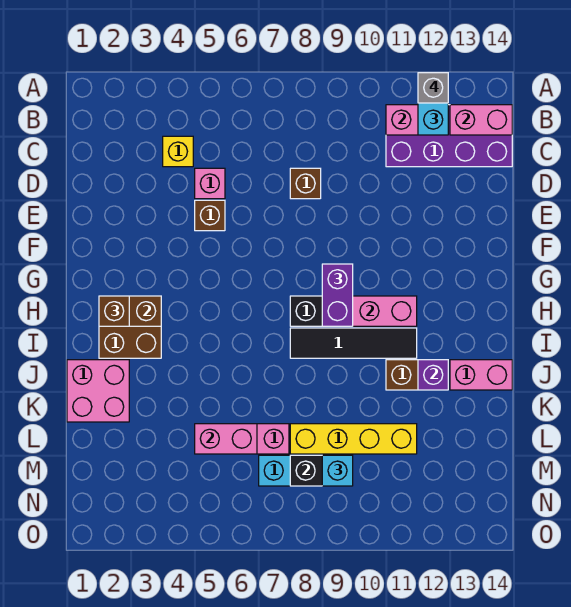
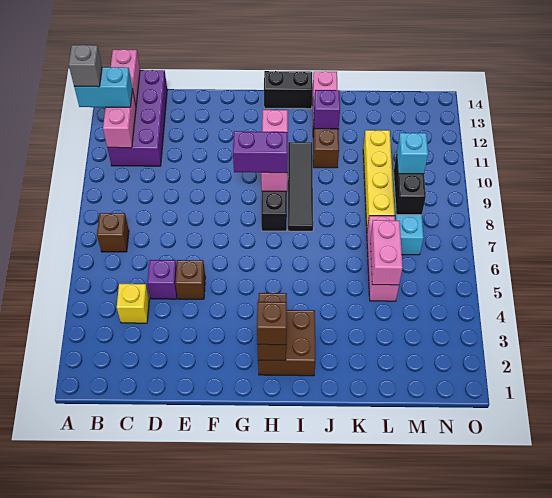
pink brick D5 level 1 -> purple brick D5 level 1
brown brick D8 level 1 -> brown brick B7 level 1
none -> black brick H14:I14 level 1
pink brick J1:K2 level 1 -> none

